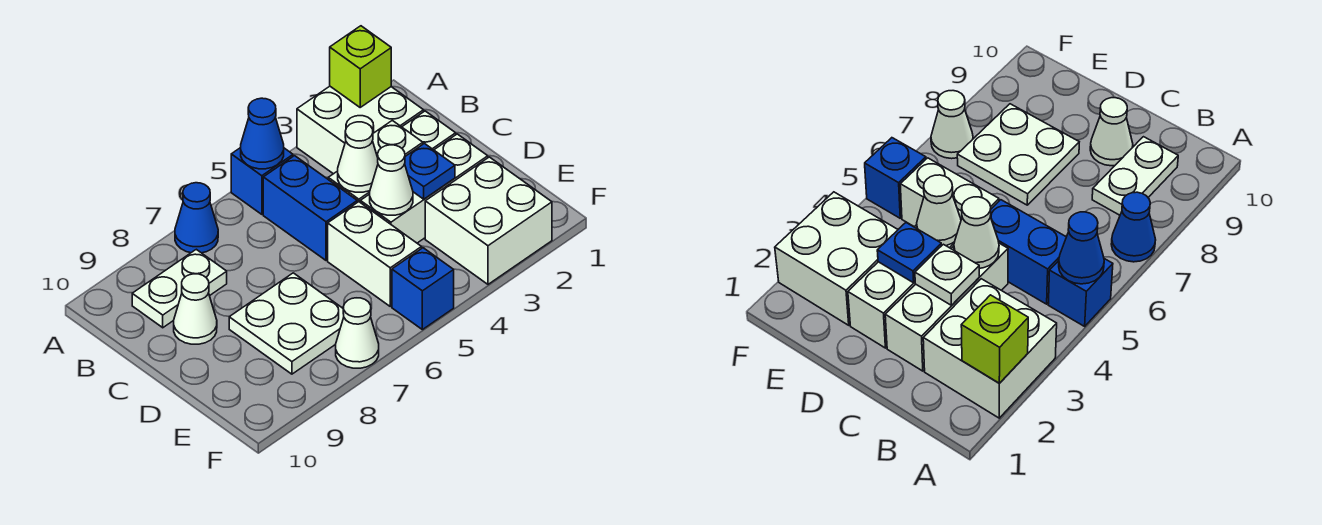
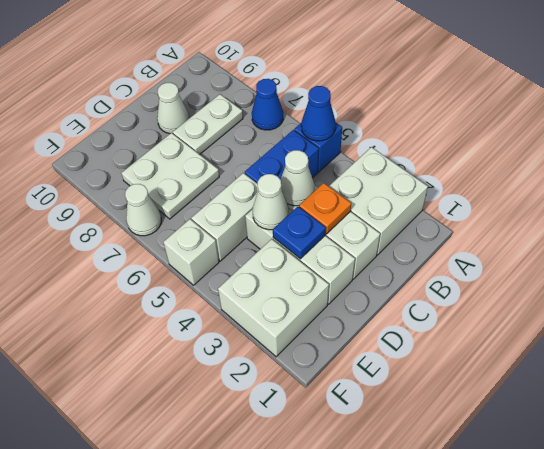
lime brick A2 level 2 -> none
white plate B8:B9 level 1 -> white plate B8:C8 level 1
white plate C3 level 2 -> orange plate C3 level 2
blue brick F5 level 1 -> white brick F5 level 1

